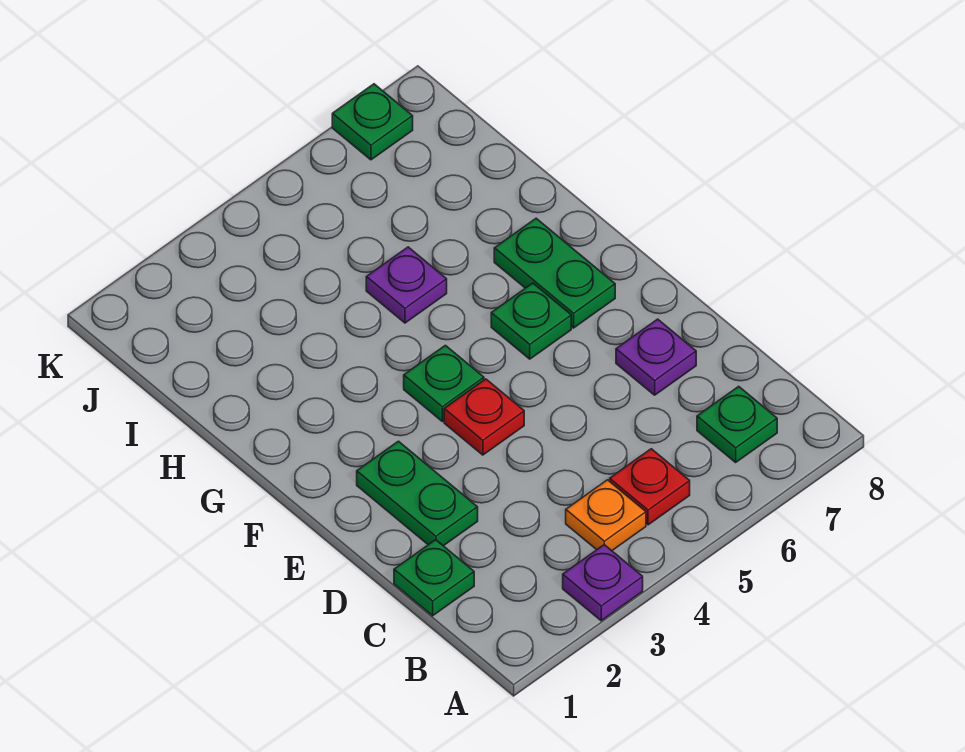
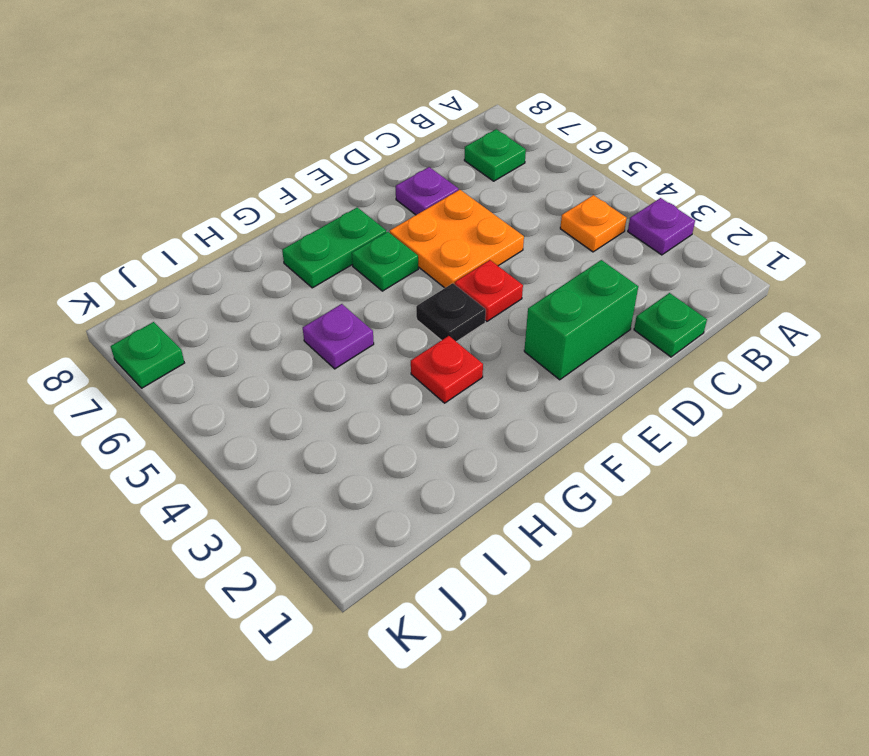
red plate B5 level 1 -> red plate G3 level 1
green plate D2:E2 level 1 -> green brick D2:E2 level 1
none -> orange plate D5:E6 level 1
green plate F4 level 1 -> black plate F4 level 1

